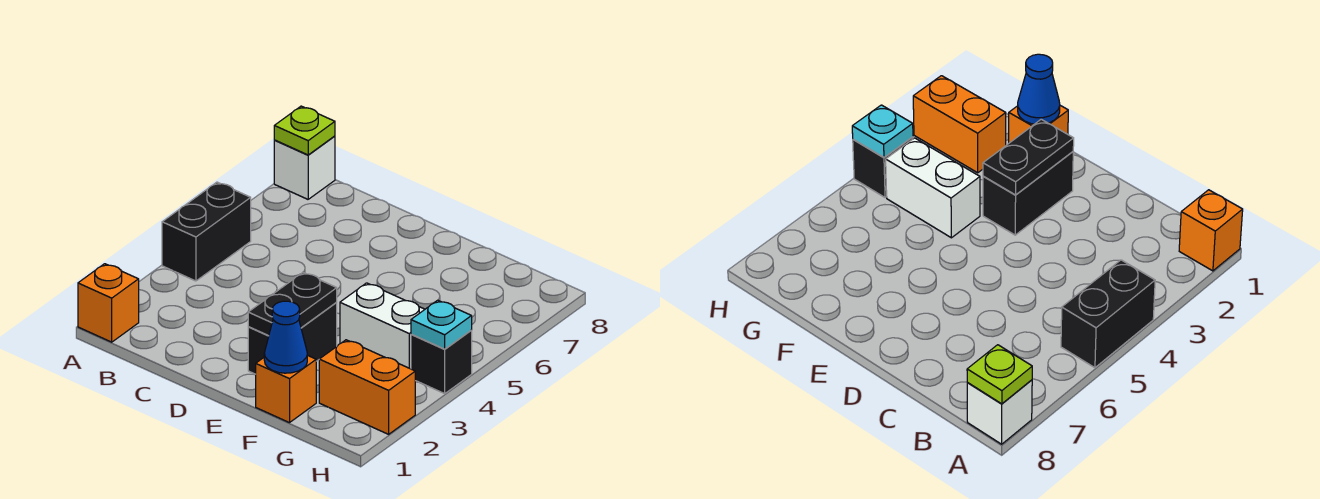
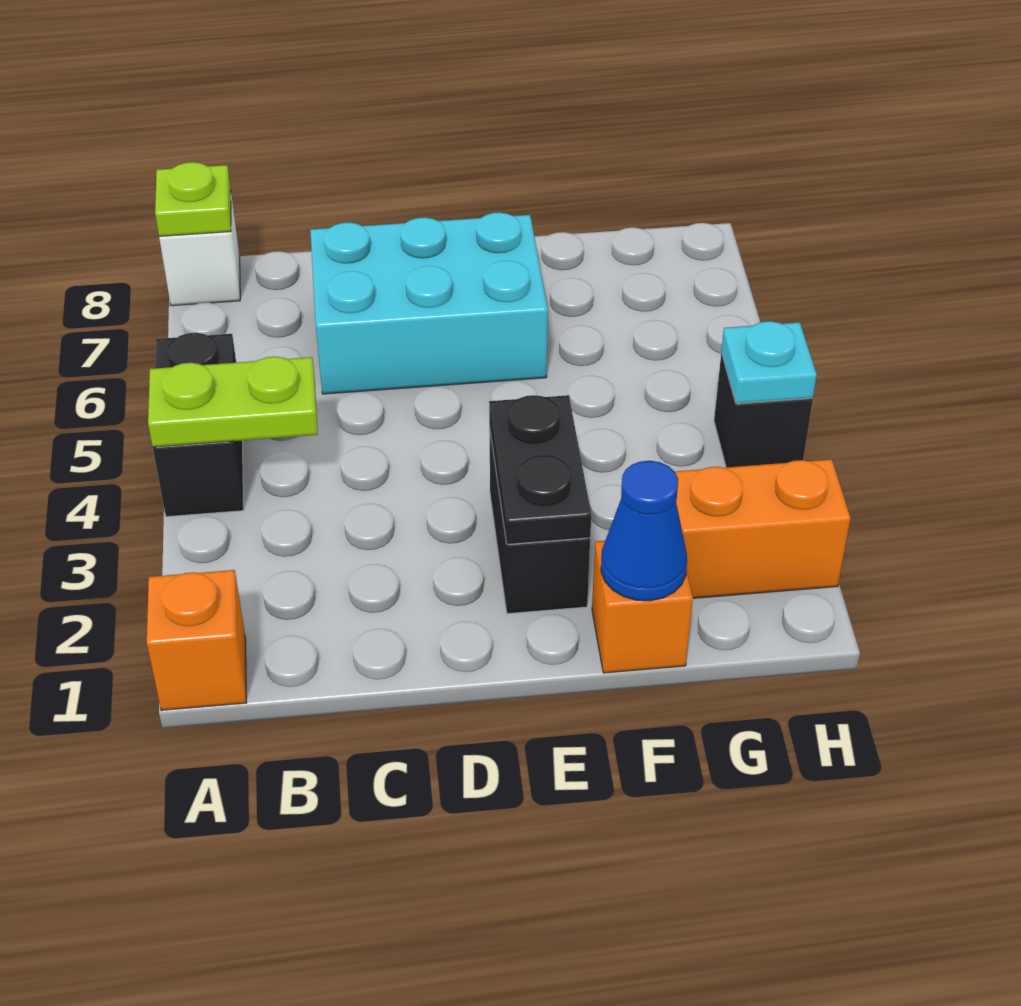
none -> lime plate A4:B4 level 2
none -> cyan brick C6:E7 level 1
white brick F4:G4 level 1 -> none

